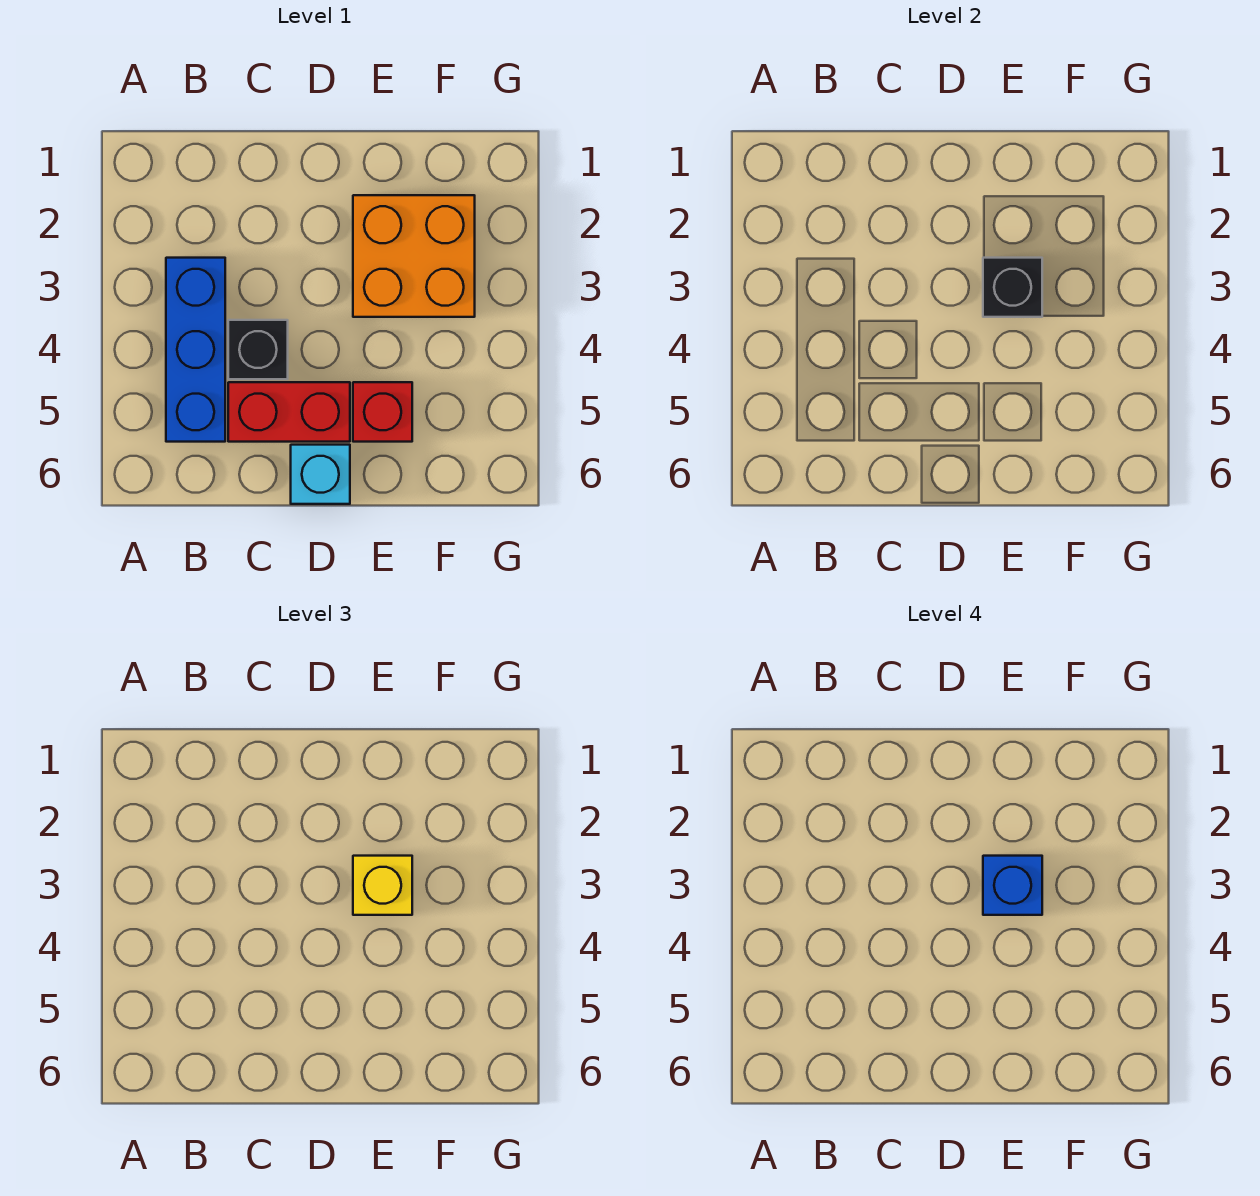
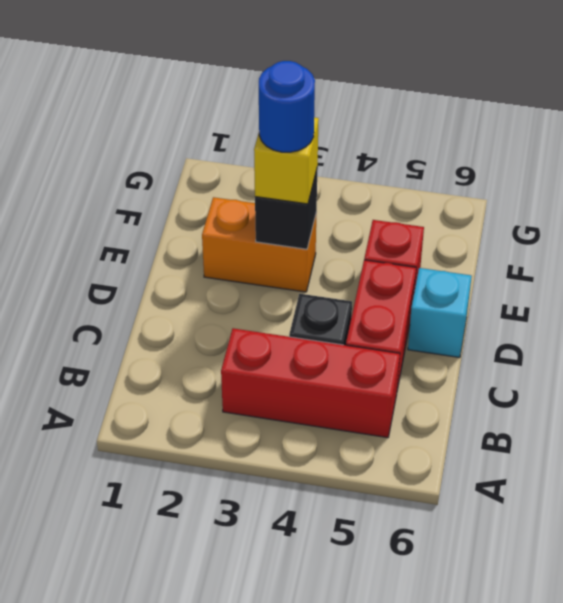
blue brick B3:B5 level 1 -> red brick B3:B5 level 1
orange brick E2:F3 level 1 -> orange brick E2:E3 level 1
blue brick E3 level 4 -> blue round brick E3 level 4

